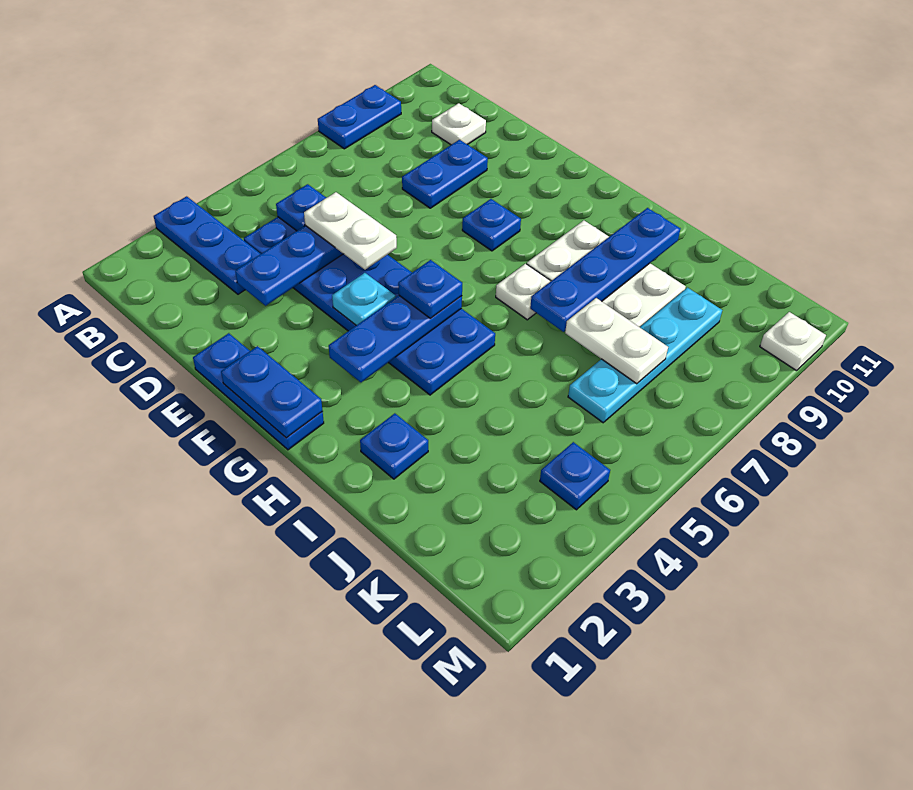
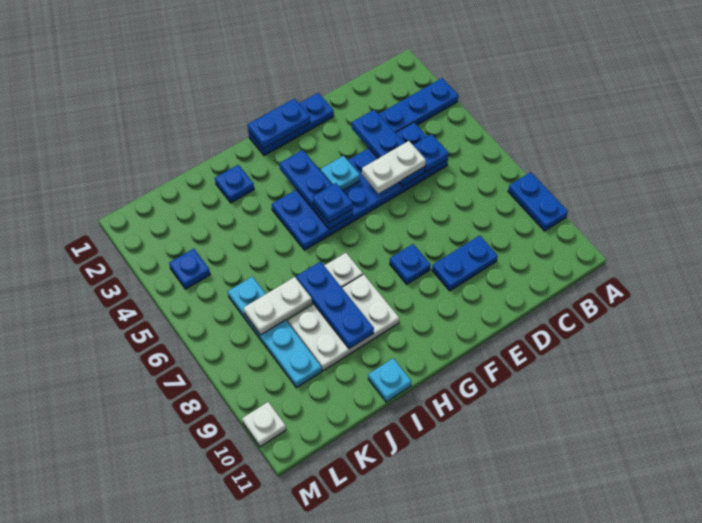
white plate C10 level 1 -> none
blue plate D8:D9 level 1 -> blue plate D9:E9 level 1
blue plate I7:I10 level 2 -> blue plate I7:I9 level 2
none -> cyan plate I11 level 1

